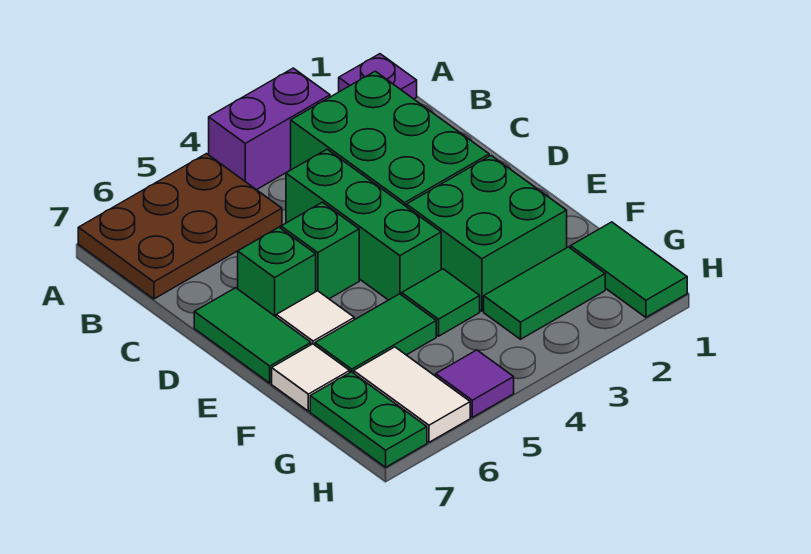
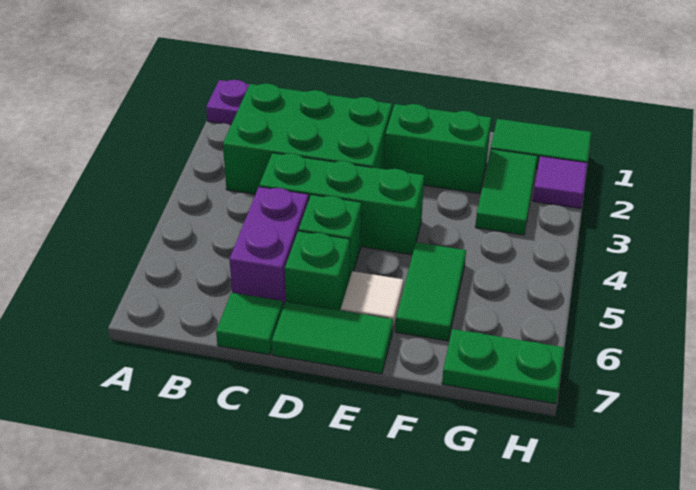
purple brick A3:A4 level 1 -> purple brick C5:C6 level 1
brown plate A5:B7 level 1 -> none
green brick E2:F3 level 1 -> green brick E2:F2 level 1
green tile F4 level 1 -> green tile C7 level 1
white tile F7 level 1 -> none
white tile G6:H6 level 1 -> none
purple tile H5 level 1 -> purple tile H2 level 1

